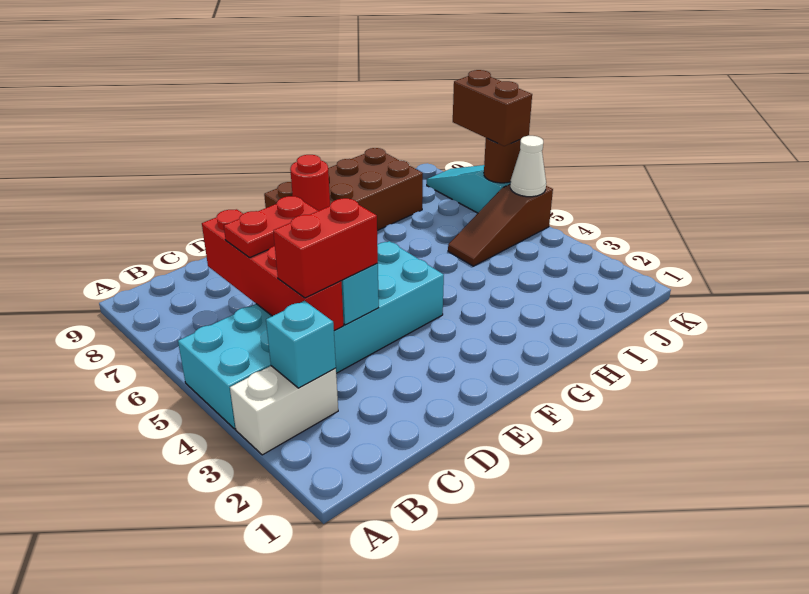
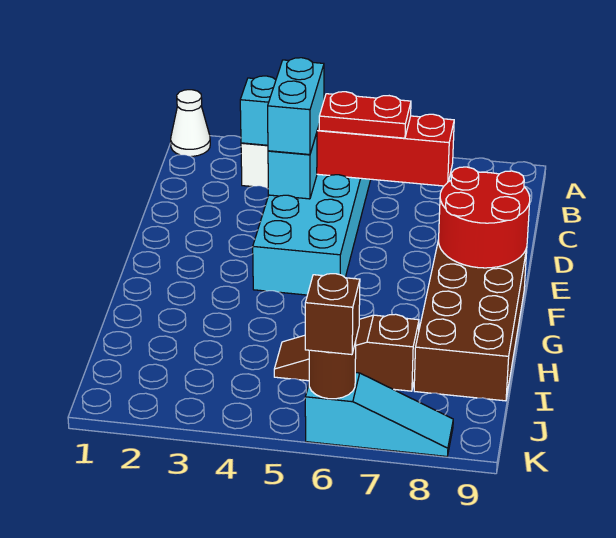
red brick C4:D4 level 3 -> cyan brick C4:D4 level 3
red plate C6:D6 level 3 -> red plate C5:C6 level 3
red round brick F8 level 2 -> red round brick E8:F9 level 2
brown slope I5:K5 level 1 top K -> brown slope I5:I7 level 1 top 7
white cone K5 level 2 -> white cone A1 level 1
brown brick K6:K7 level 3 -> brown brick K6 level 3

